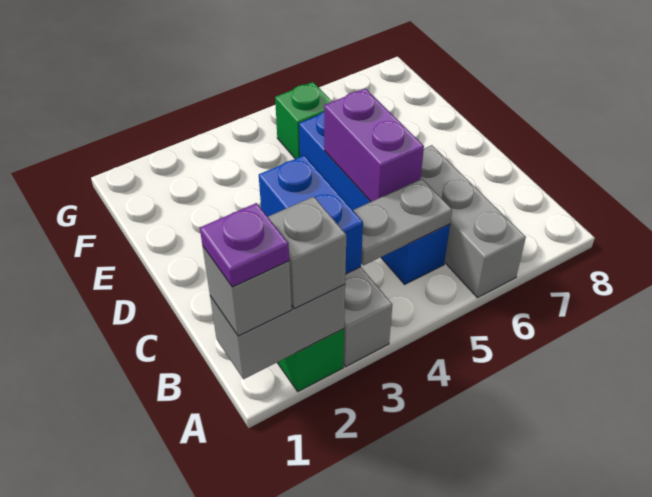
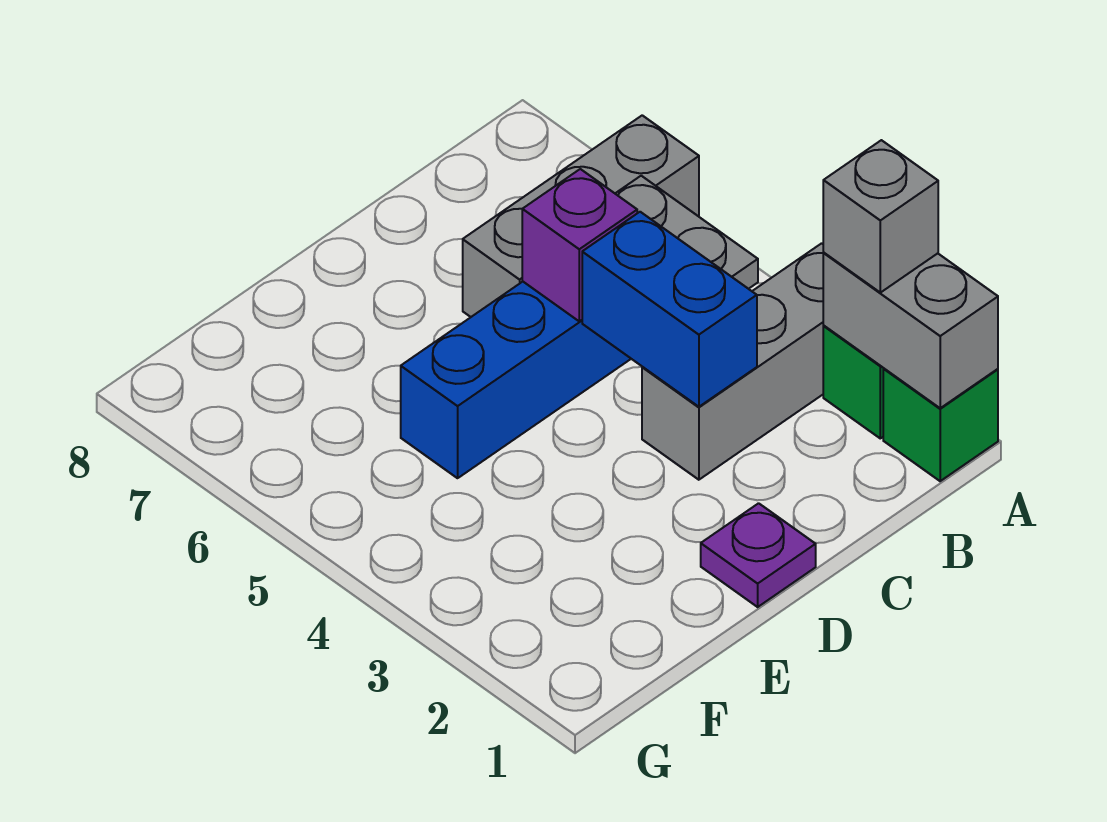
grey brick A1 level 3 -> none
purple plate A1 level 4 -> purple plate D1 level 1
blue brick B3:C3 level 2 -> blue brick C3:C4 level 2
purple brick C5:D5 level 2 -> purple brick C5 level 2
green brick F5 level 1 -> green brick A1 level 1

